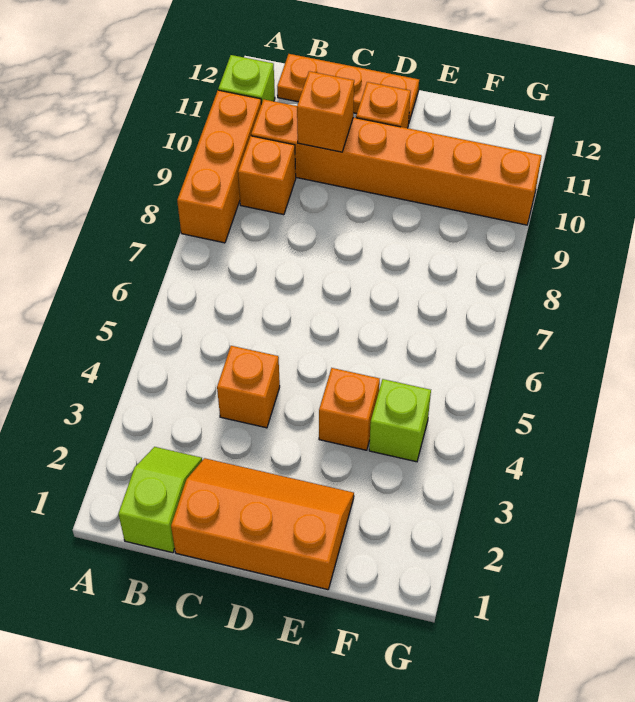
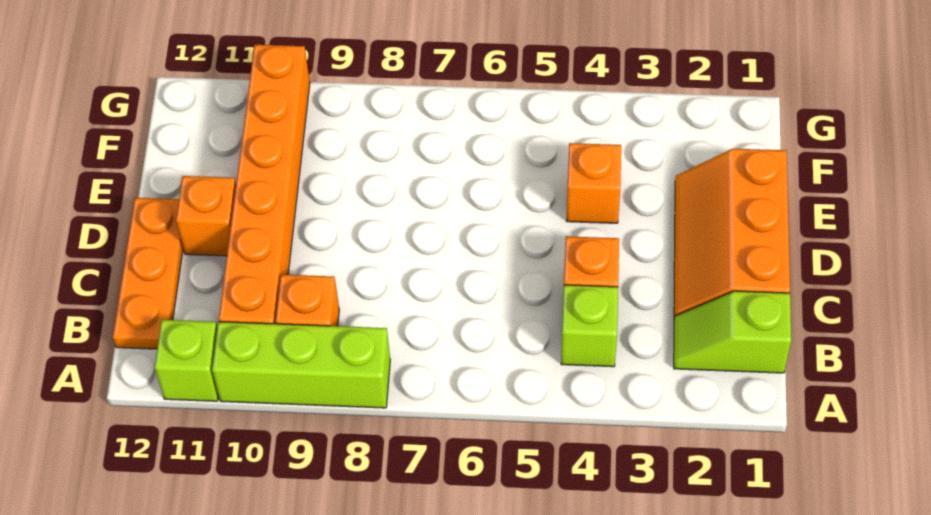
orange brick A8:A10 level 1 -> lime brick A8:A10 level 1
orange brick C10 level 2 -> none
lime brick F4 level 1 -> lime brick B4 level 1

